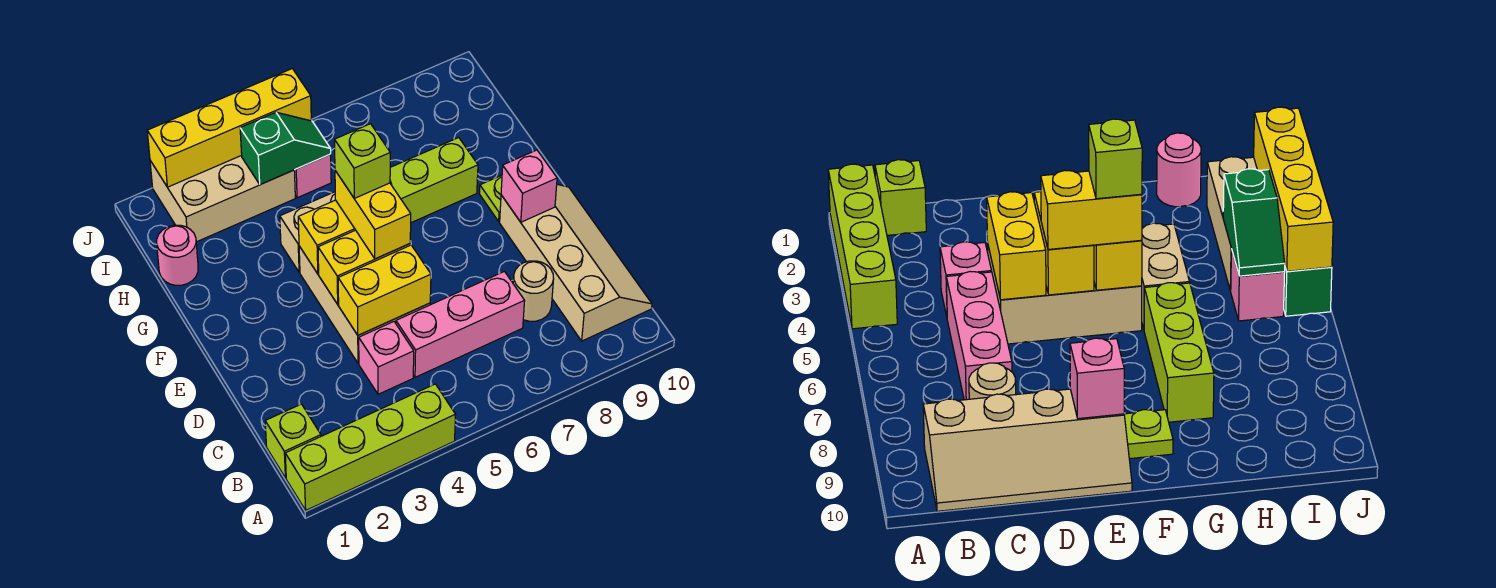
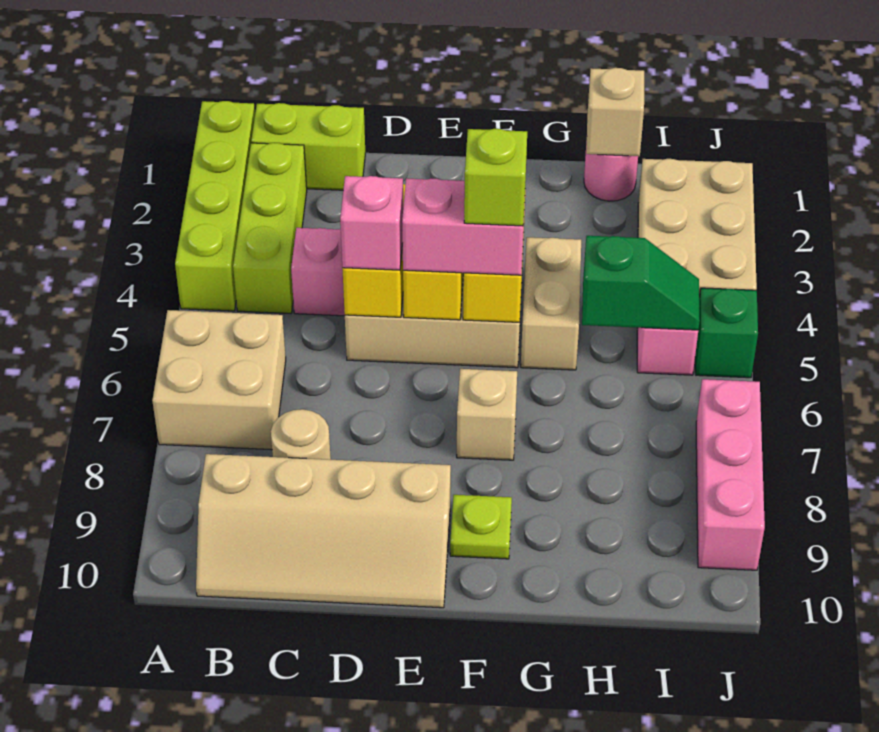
none -> tan brick A6:B7 level 1
lime brick B1 level 1 -> lime brick B1:C1 level 1
pink brick C5:C7 level 1 -> pink brick J7:J9 level 1
yellow brick E5:F5 level 3 -> pink brick E5:F5 level 3
pink brick E9 level 2 -> pink brick D5 level 3
none -> tan brick F7 level 1
lime brick G6:G8 level 1 -> lime brick B2:B4 level 1
none -> tan brick H1 level 2
green slope I4:I5 level 2 top 4 -> green slope H5:I5 level 2 top H
yellow brick J2:J5 level 2 -> none

